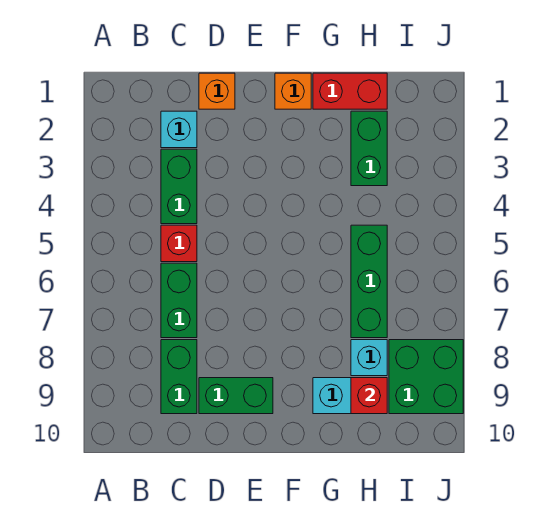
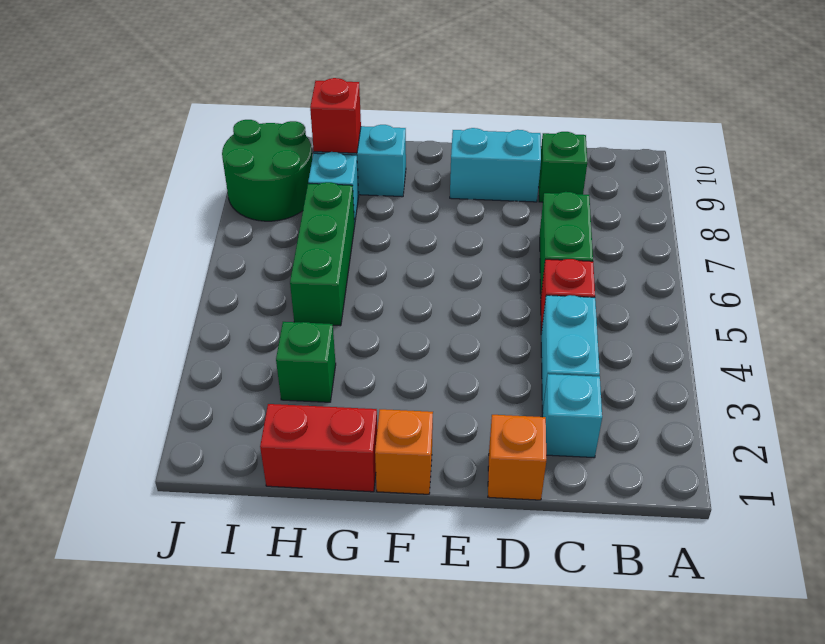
green brick C3:C4 level 1 -> cyan brick C3:C4 level 1
green brick C8:C9 level 1 -> green brick C9 level 1
green brick D9:E9 level 1 -> cyan brick D9:E9 level 1
green brick H2:H3 level 1 -> green brick H3 level 1
green brick I8:J9 level 1 -> green round brick I8:J9 level 1

